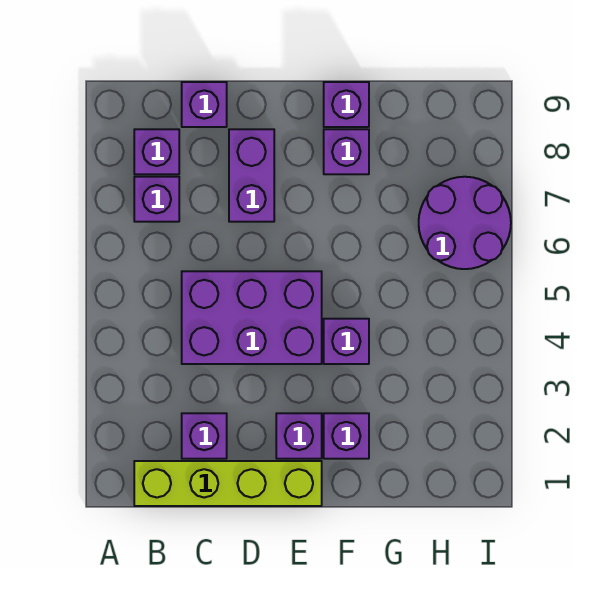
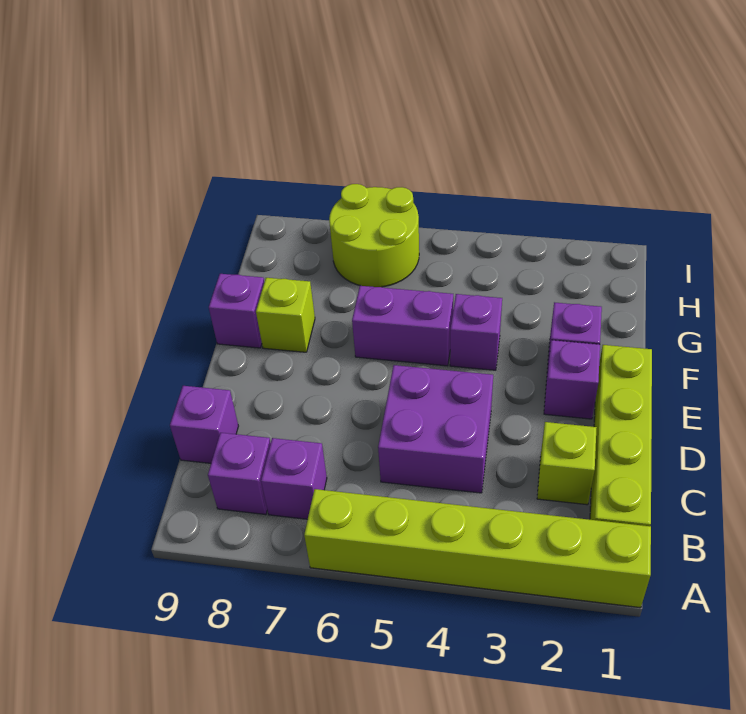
none -> lime brick A1:A6 level 1
purple brick C2 level 1 -> lime brick C2 level 1
purple brick C4:E5 level 1 -> purple brick C4:D5 level 1
purple brick D7:D8 level 1 -> purple brick F5:F6 level 1
purple brick F8 level 1 -> lime brick F8 level 1
purple round brick H6:I7 level 1 -> lime round brick H6:I7 level 1

